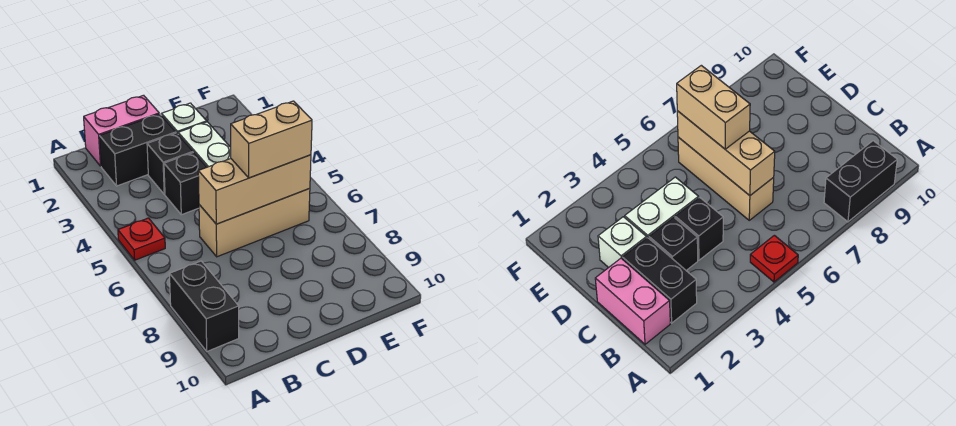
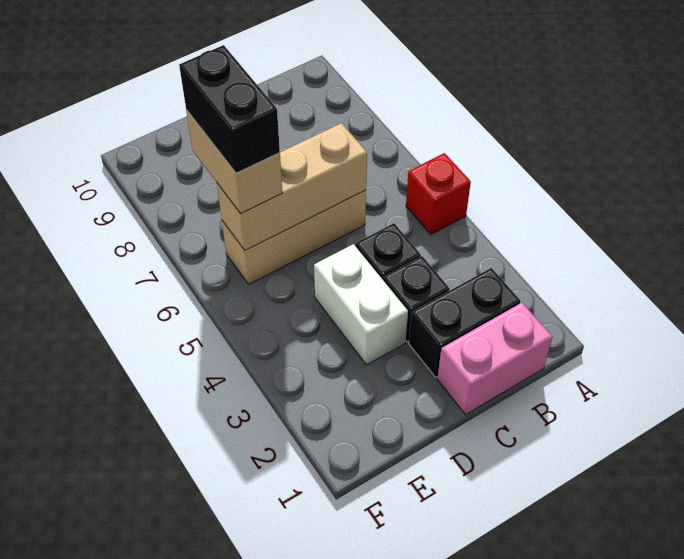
red plate A5 level 1 -> red brick A5 level 1
black brick A8:A9 level 1 -> black brick E6:E7 level 4
white brick D2 level 1 -> none
tan brick D6:E6 level 3 -> tan brick E6:E7 level 3

